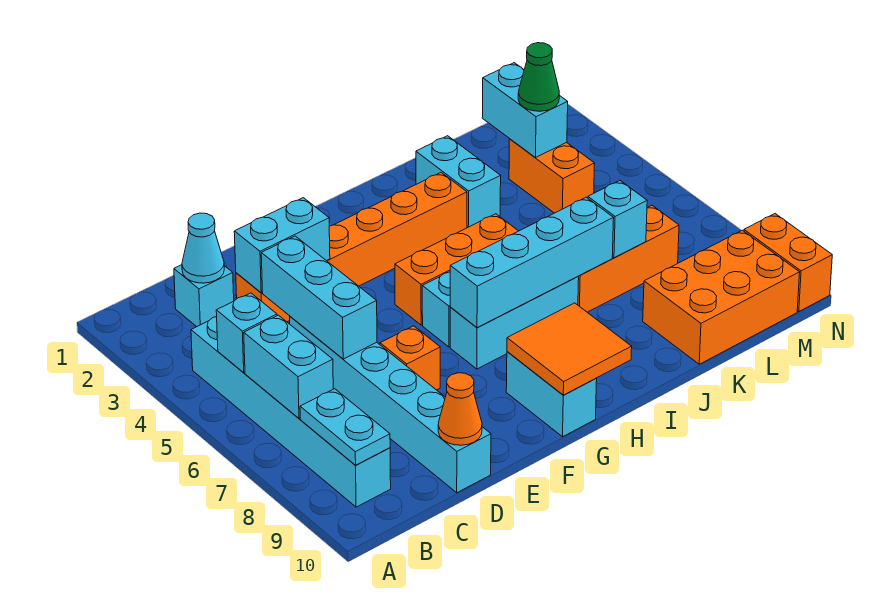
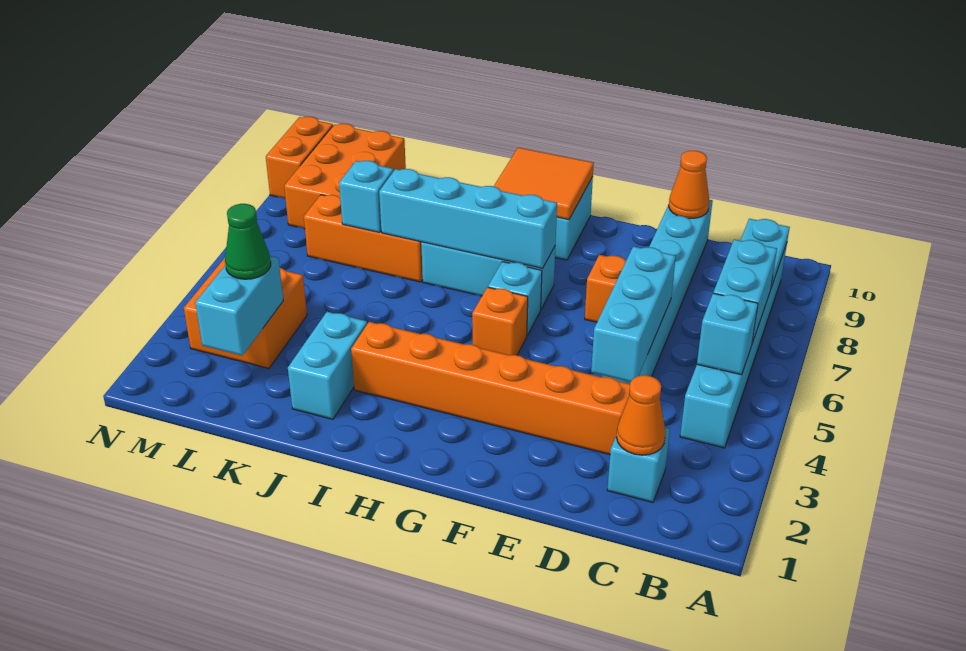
cyan cone C2 level 2 -> orange cone C2 level 2
cyan brick D3:E3 level 2 -> none
orange brick G5:I5 level 1 -> orange brick G5 level 1
orange brick K9:M10 level 1 -> orange brick L8:M10 level 1
orange brick L3:L4 level 1 -> orange brick L3:M4 level 1

